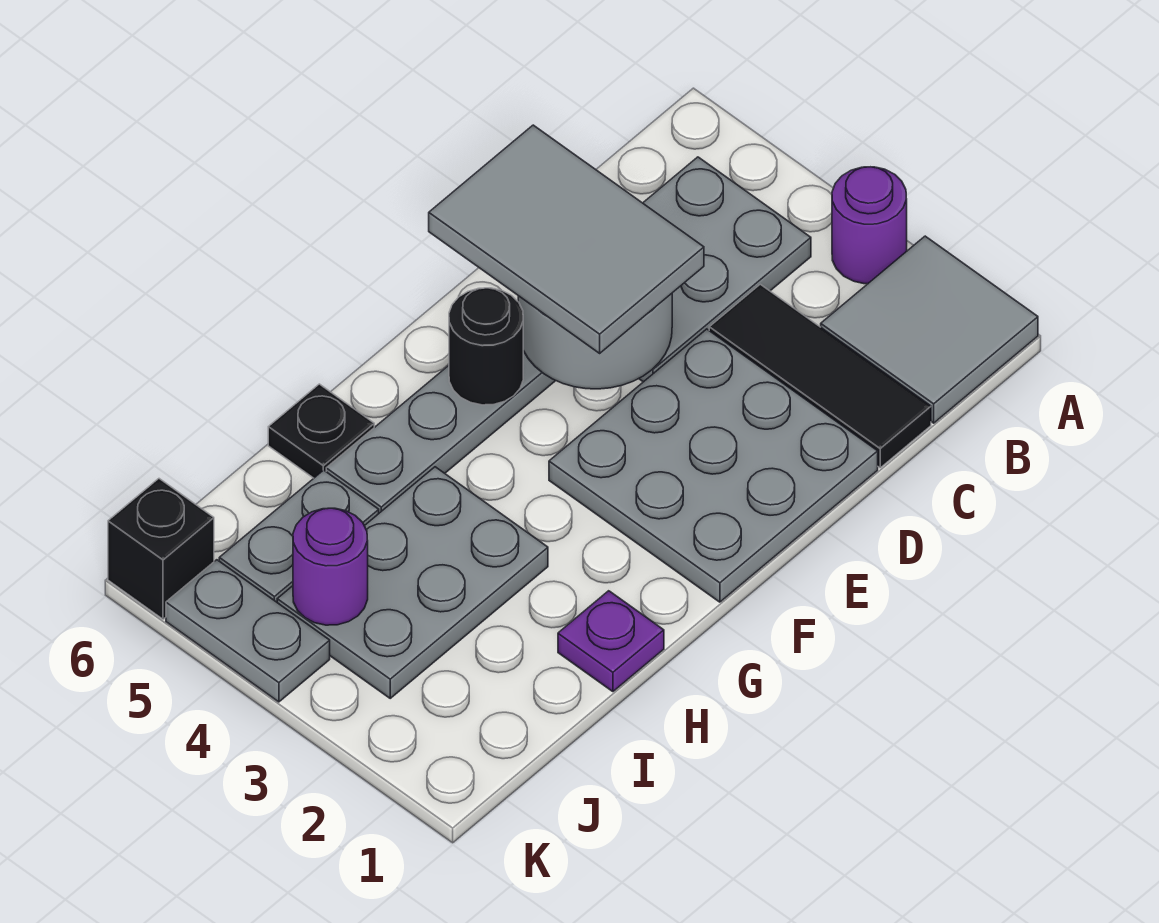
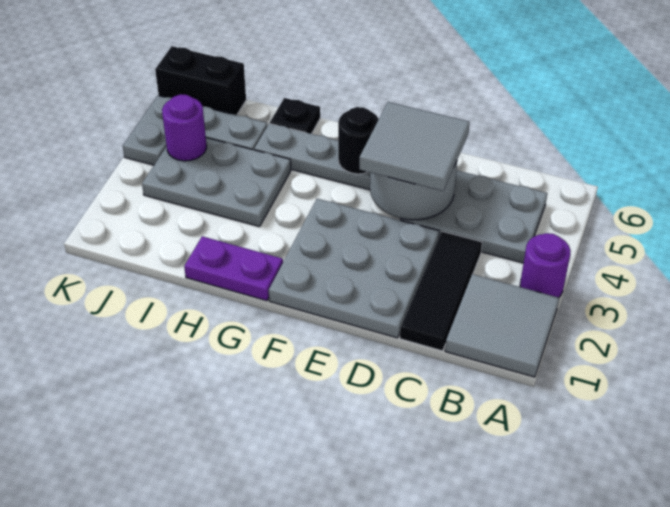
grey tile D4:E6 level 3 -> grey tile D4:E5 level 3
purple plate H1 level 1 -> purple plate G1:H1 level 1
black brick K6 level 1 -> black brick J6:K6 level 1

